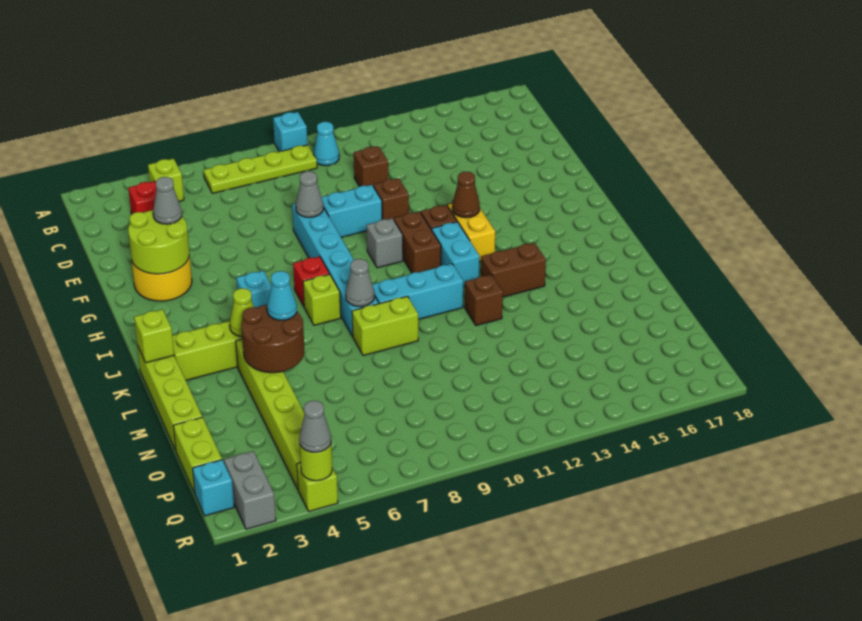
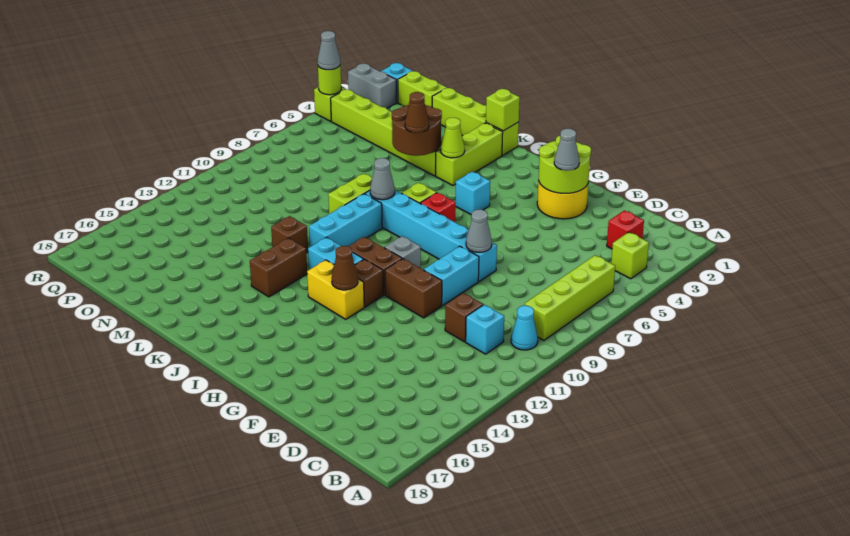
cyan brick A9 level 1 -> cyan brick C11 level 1
lime plate B6:B9 level 1 -> lime brick B6:B9 level 1
brown brick F11 level 1 -> brown brick F11:G11 level 1
cyan cone L5 level 3 -> brown cone L5 level 3

